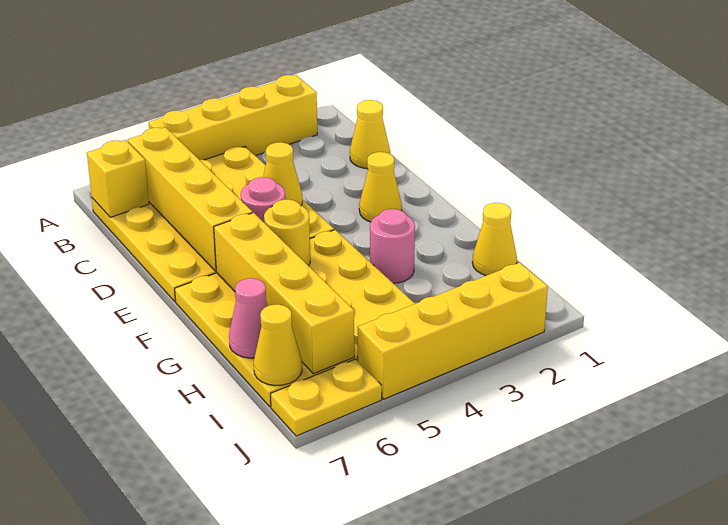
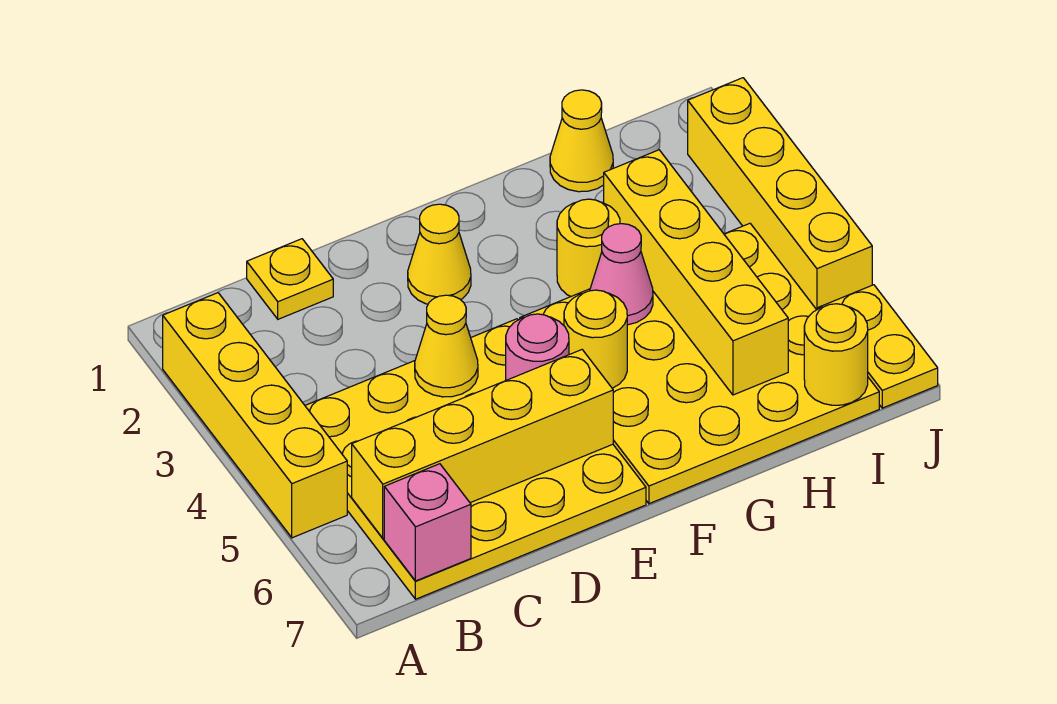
yellow brick B7 level 2 -> pink brick B7 level 2
yellow cone C1 level 1 -> yellow plate C1 level 1
yellow brick F6:I6 level 2 -> yellow brick H3:H6 level 2
pink round brick G3 level 1 -> yellow round brick G3 level 1
pink cone H7 level 2 -> pink cone G4 level 2
yellow cone I7 level 2 -> yellow round brick I7 level 2

